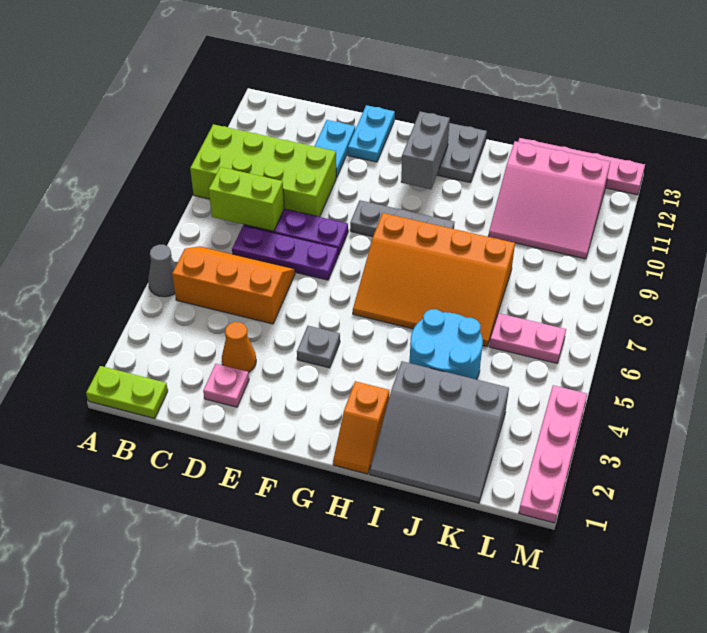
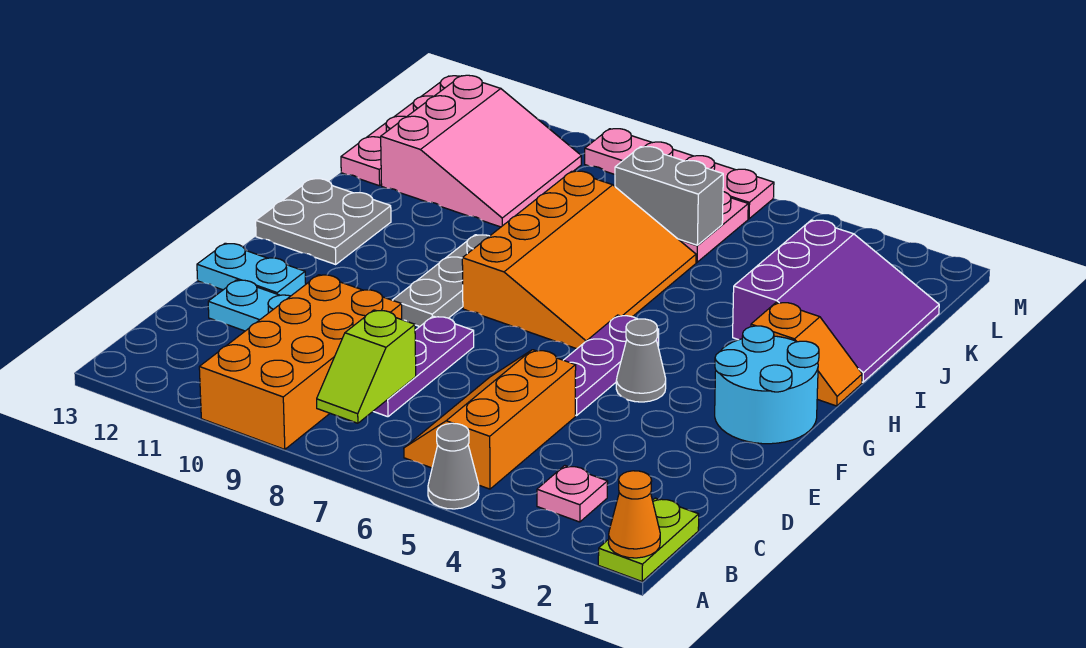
lime brick A9:D10 level 1 -> orange brick A9:D10 level 1
lime brick B8:C8 level 2 -> lime slope B8:C8 level 2 top C
purple plate C7:E7 level 1 -> purple plate E5:G5 level 1
pink plate D2 level 1 -> pink plate B3 level 1
orange cone D3 level 1 -> orange cone A1 level 2
grey plate F4 level 1 -> grey cone F4 level 1
grey brick G11:G12 level 2 -> grey brick K6:K7 level 2
grey slope I1:K3 level 1 top 3 -> purple slope I1:K3 level 1 top 3
cyan round brick I4:J5 level 1 -> cyan round brick F1:G2 level 1
pink plate M1:M4 level 1 -> pink plate M6:M9 level 1

